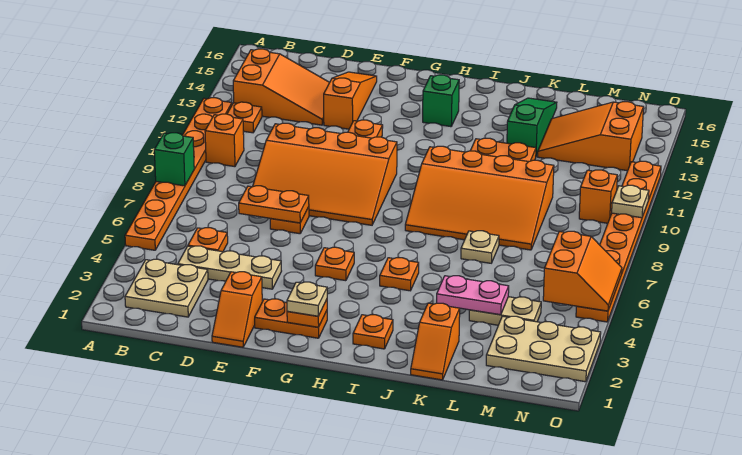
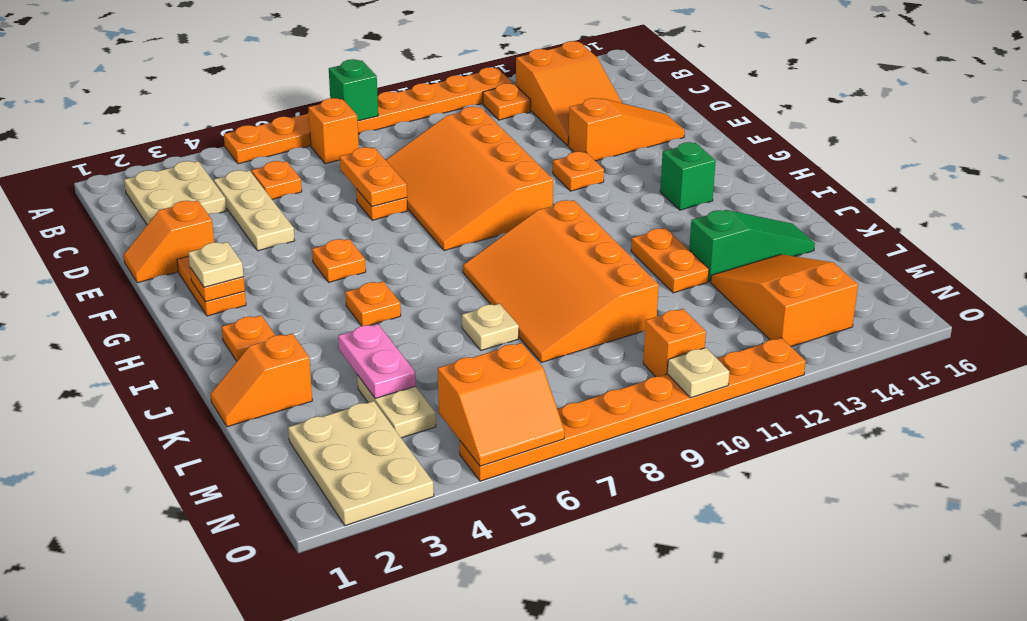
orange brick B10 level 1 -> orange brick B7 level 1

